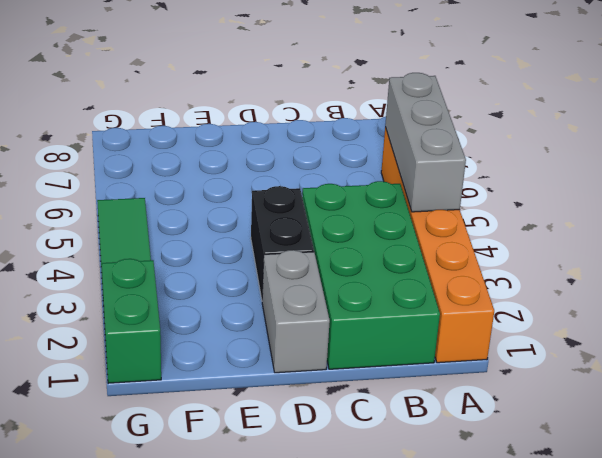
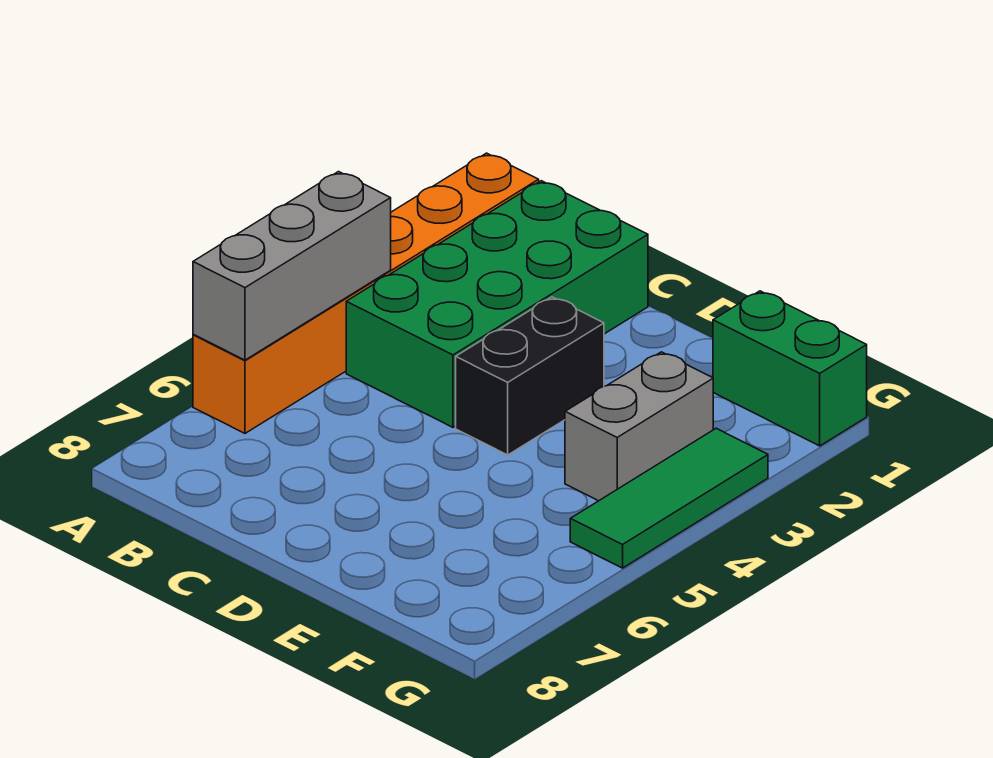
grey brick D1:D2 level 1 -> grey brick F3:F4 level 1
green brick G1:G2 level 1 -> green brick F1:G1 level 1

